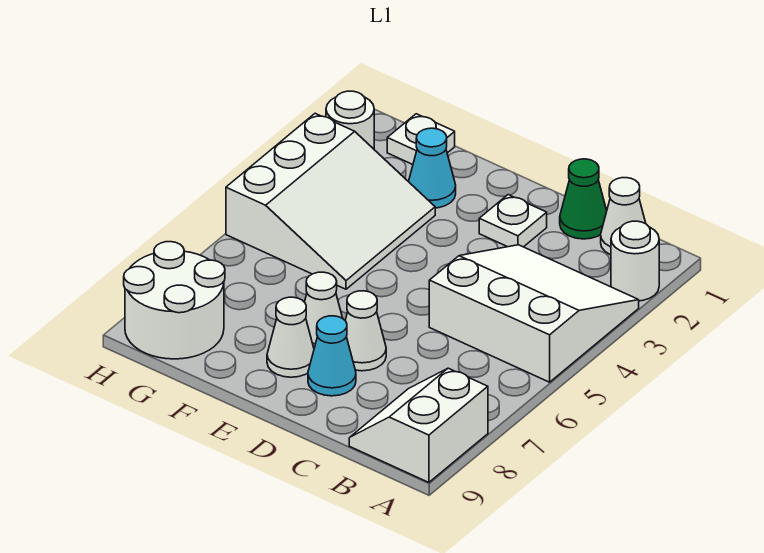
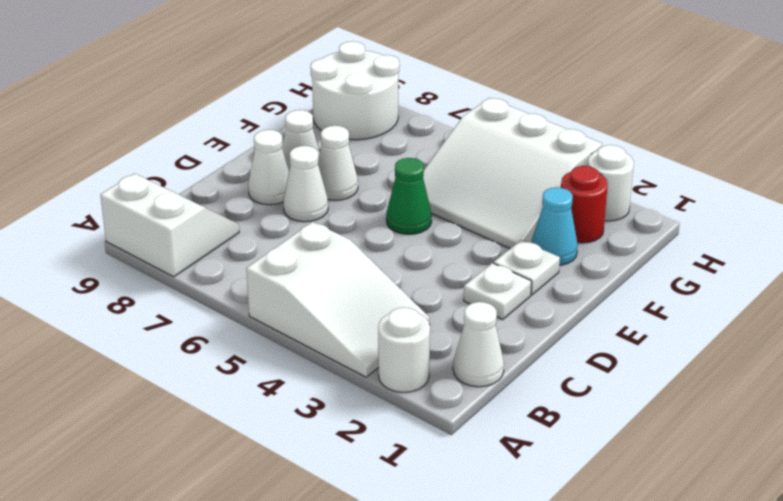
white slope A3:C5 level 1 top 5 -> white slope A3:B5 level 1 top 5
green cone C1 level 1 -> green cone E5 level 1
cyan cone D8 level 1 -> white cone D8 level 1
white plate G1 level 1 -> white plate E2 level 1
none -> red round brick G2 level 1

